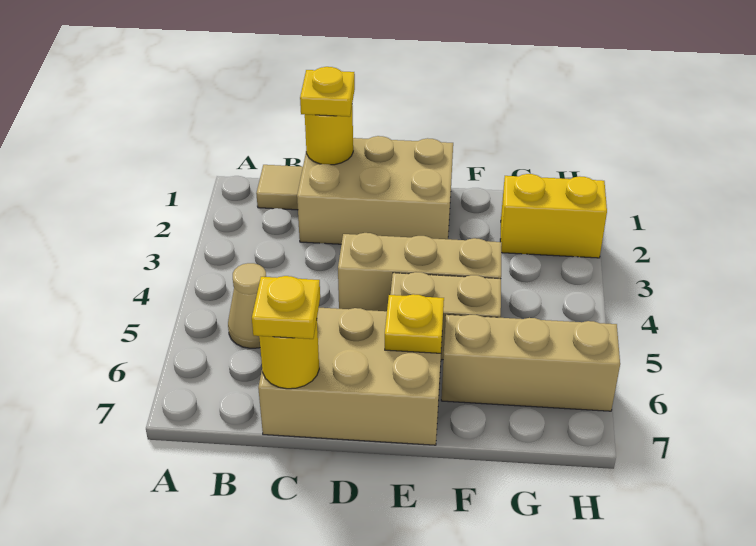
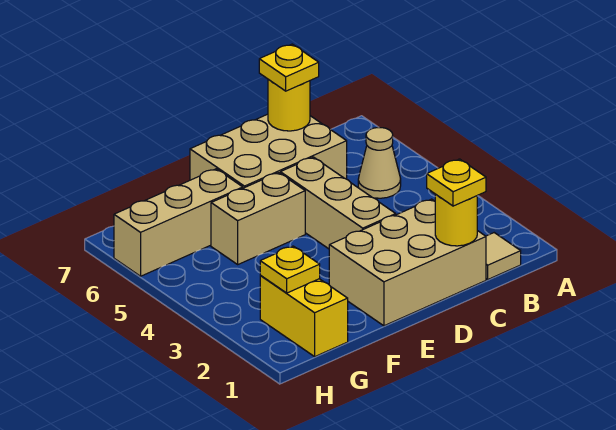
tan brick D4:F4 level 1 -> tan brick D3:D5 level 1
yellow plate E6 level 2 -> yellow plate G2 level 2
yellow brick G2:H2 level 1 -> yellow brick G1:G2 level 1

